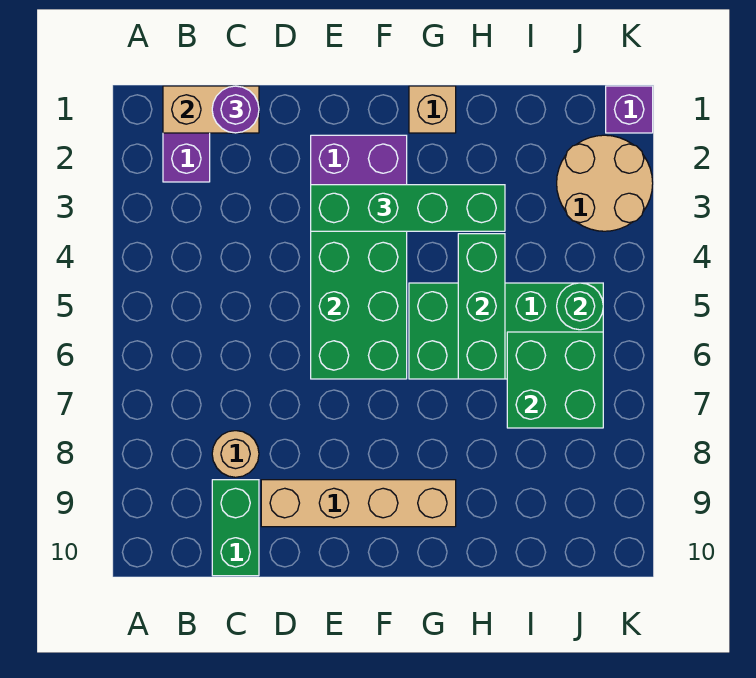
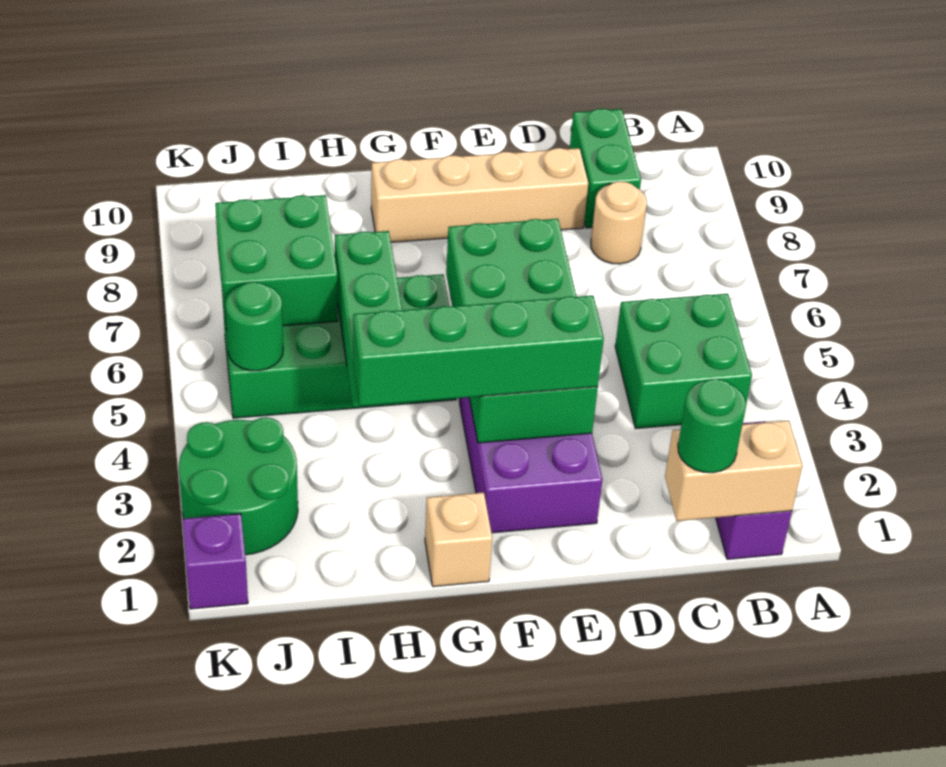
none -> green brick B4:C5 level 1
purple round brick C1 level 3 -> green round brick C1 level 3
tan round brick J2:K3 level 1 -> green round brick J2:K3 level 1

